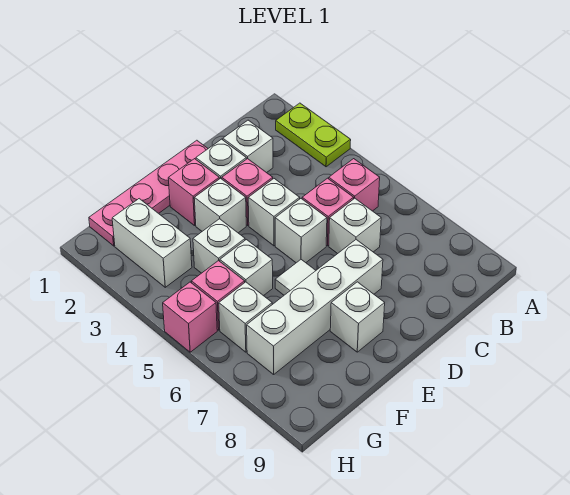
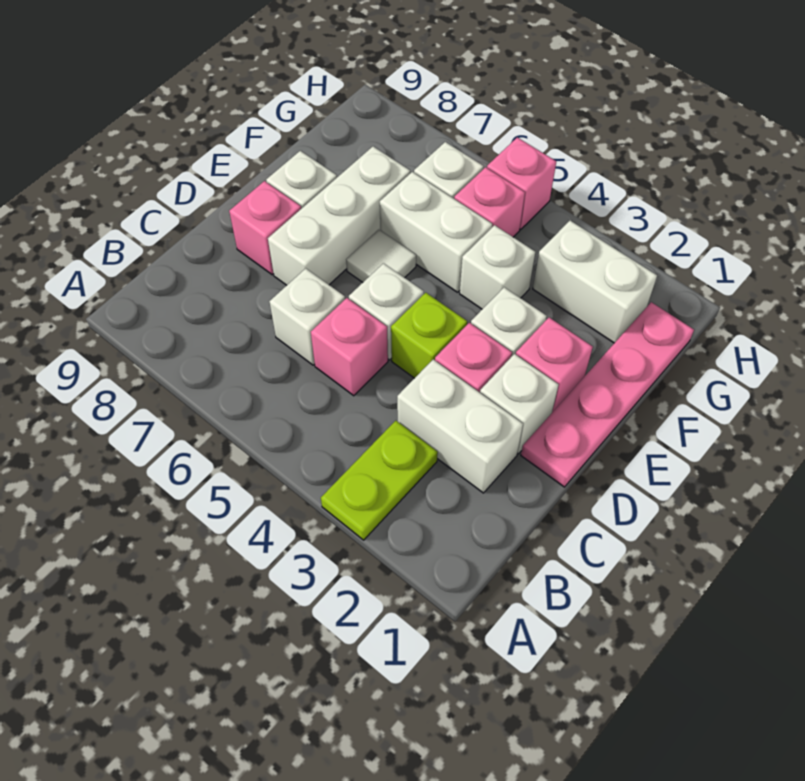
lime plate A2:A3 level 1 -> lime plate A3:B3 level 1
pink brick B5 level 1 -> pink brick D8 level 1
white brick C2 level 1 -> white brick C2:C3 level 1
white brick D4 level 1 -> lime brick D4 level 1
white brick D7:G7 level 1 -> white brick D7:F7 level 1
white brick F5 level 1 -> white brick F5:F6 level 1

